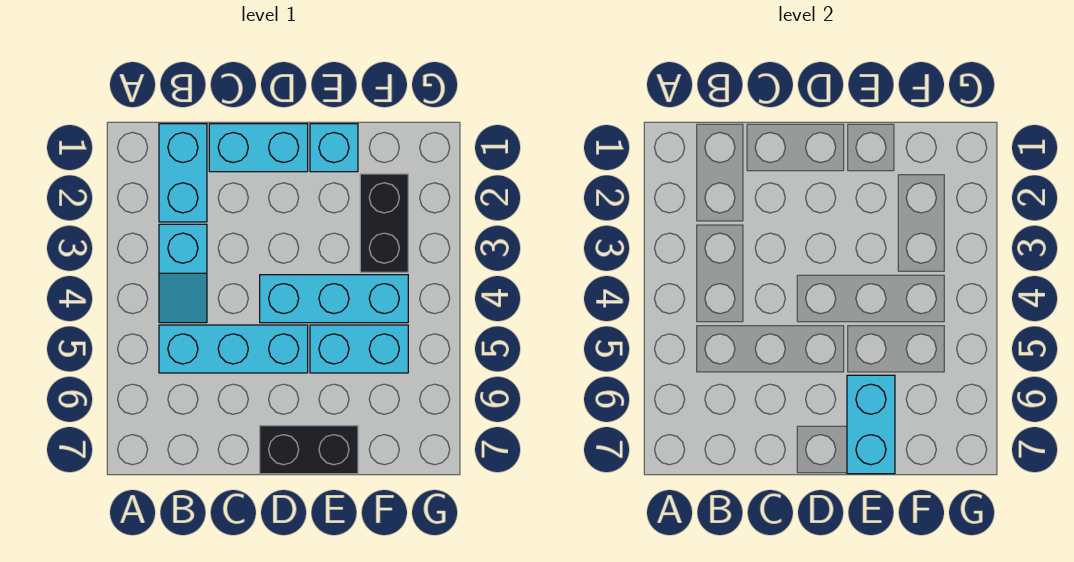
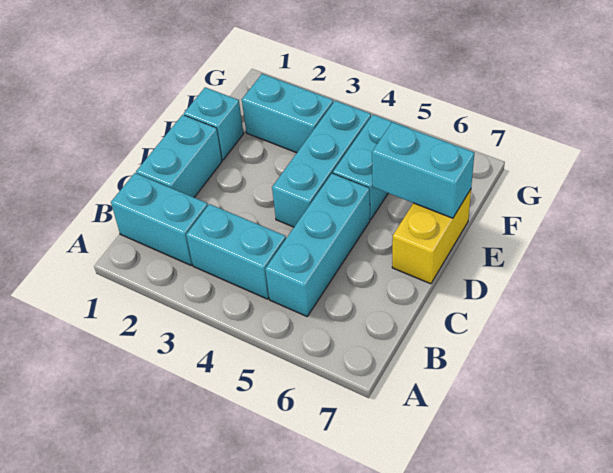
cyan slope B3:B4 level 1 top 3 -> cyan brick B3:B4 level 1
black brick D7:E7 level 1 -> yellow brick D7:E7 level 1
black brick F2:F3 level 1 -> cyan brick F2:F3 level 1

